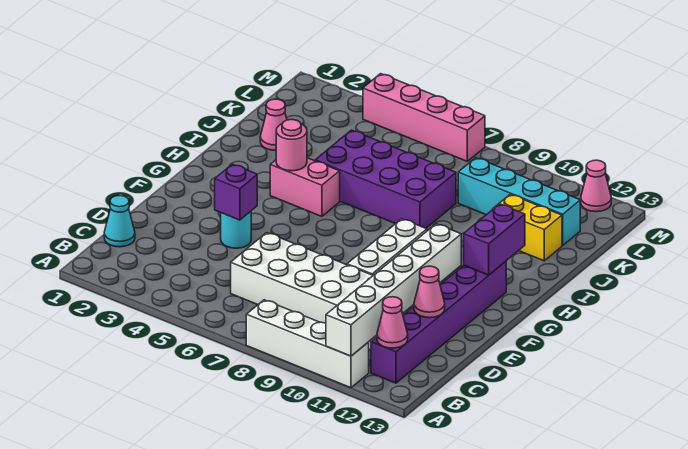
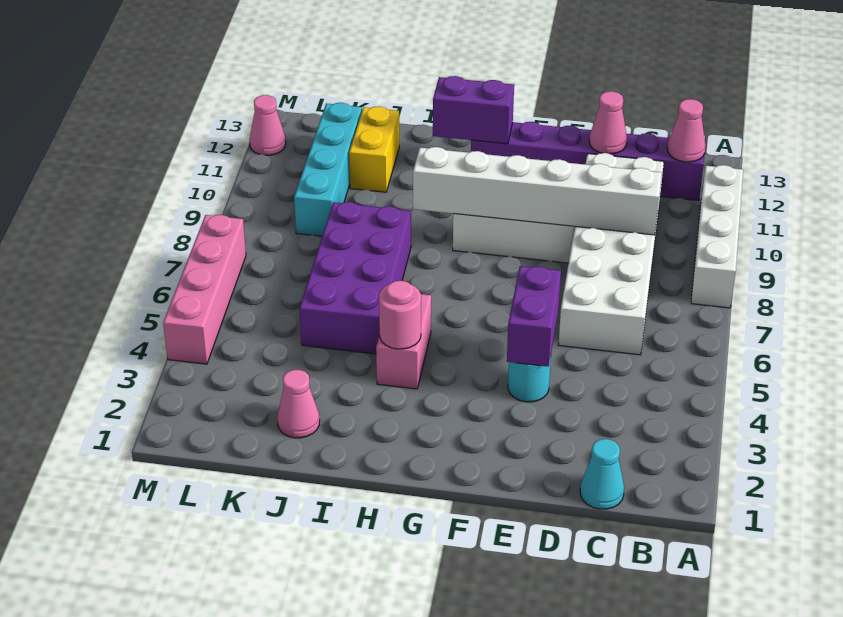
white brick A11:F11 level 2 -> white brick C9:H9 level 2
purple brick E4 level 2 -> purple brick E4:E5 level 2

